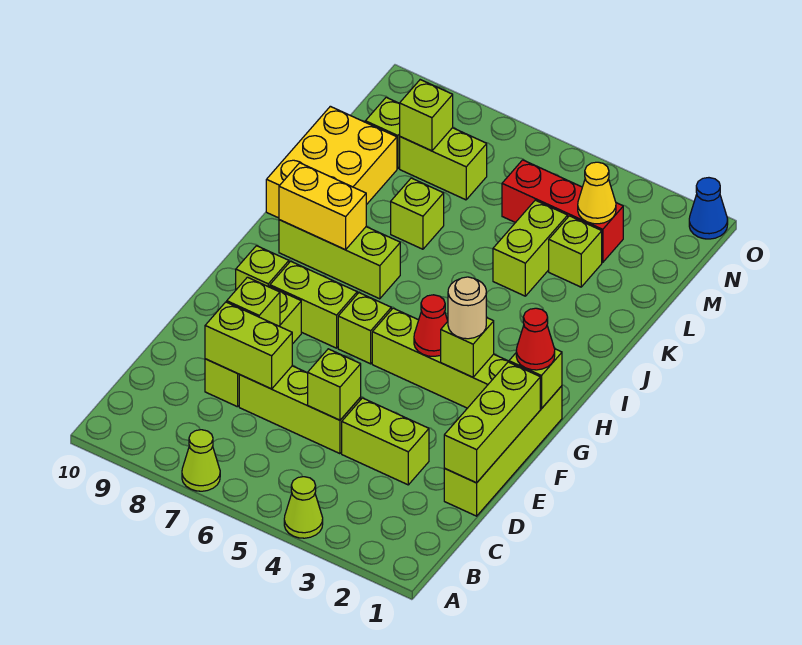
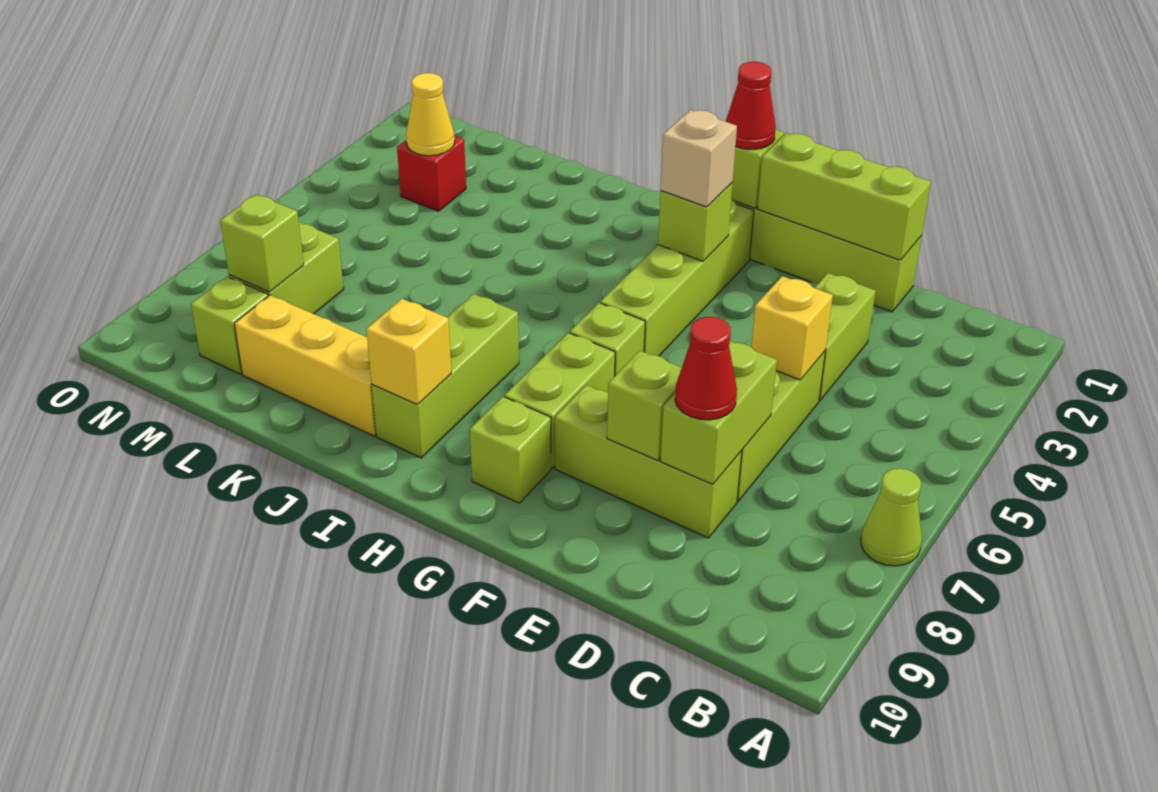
lime cone A4 level 1 -> none
lime brick D5 level 2 -> yellow brick D5 level 2
tan round brick G3 level 3 -> tan brick G3 level 3
red cone G4 level 2 -> red cone D8 level 3
yellow brick I8:I9 level 2 -> yellow brick I9 level 2
yellow brick J9:L10 level 1 -> yellow brick J9:L9 level 1
lime brick K4:L4 level 1 -> none
lime brick K7 level 1 -> none
lime brick L3 level 1 -> none
red brick M3:M5 level 1 -> red brick M3 level 1
blue cone O1 level 1 -> none

